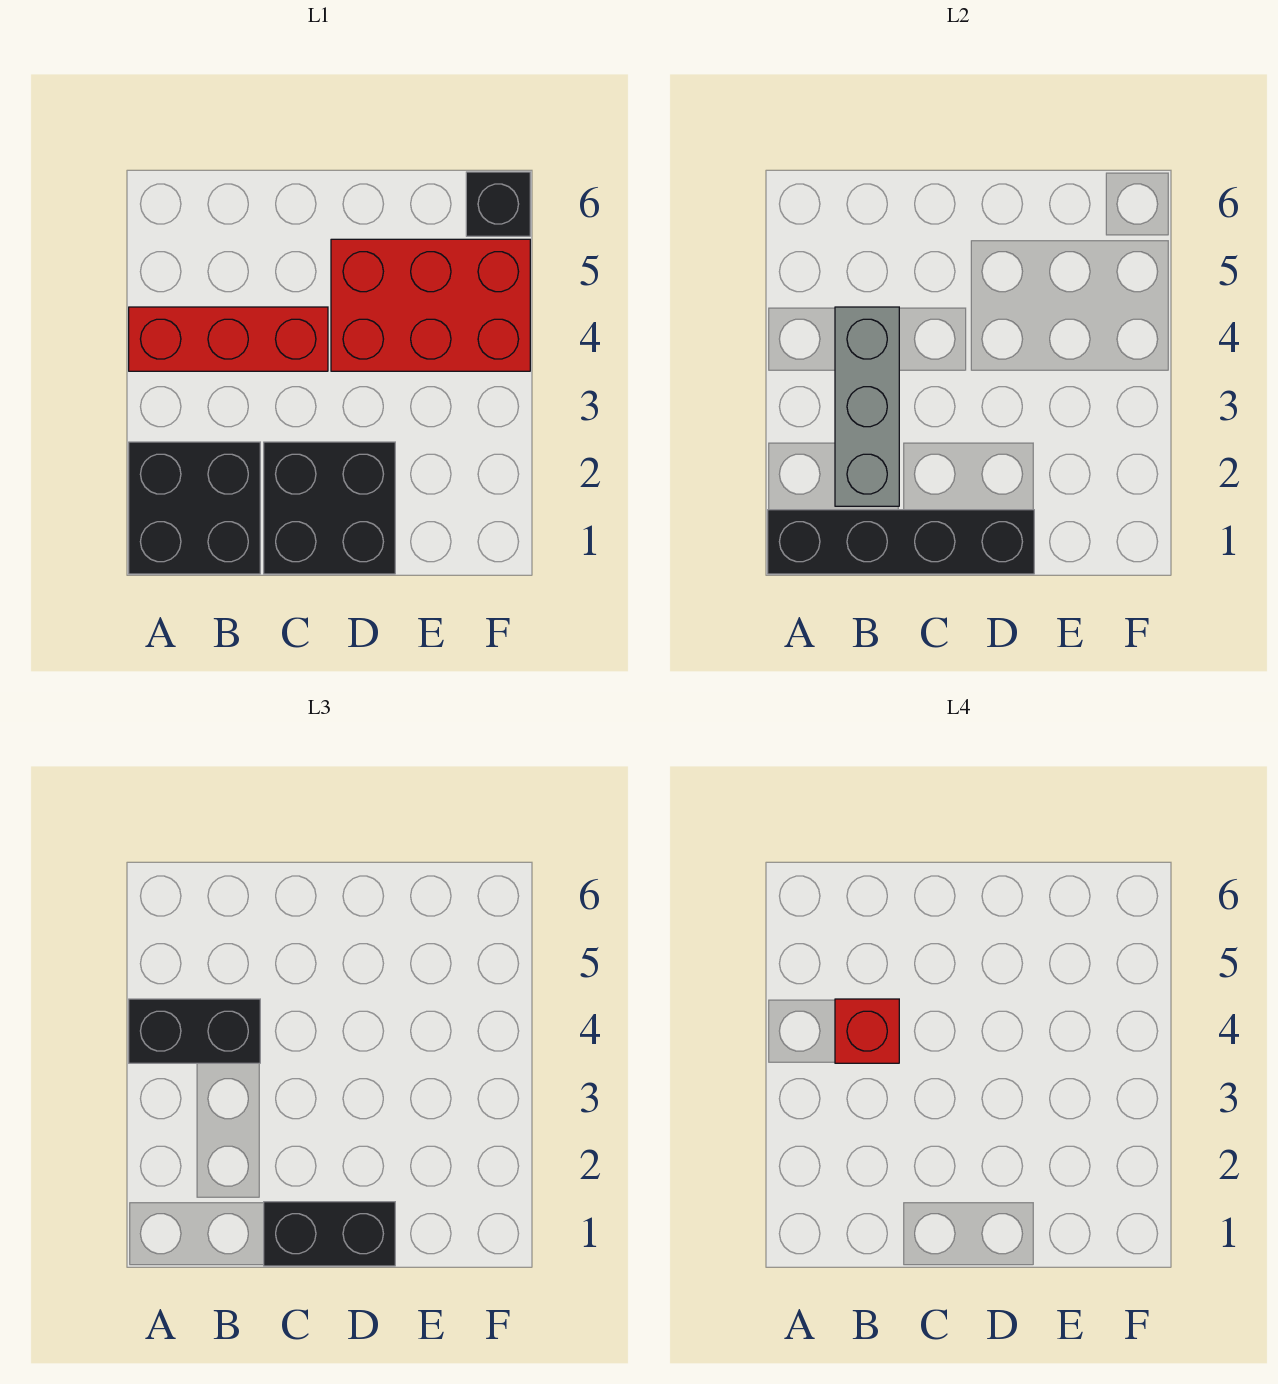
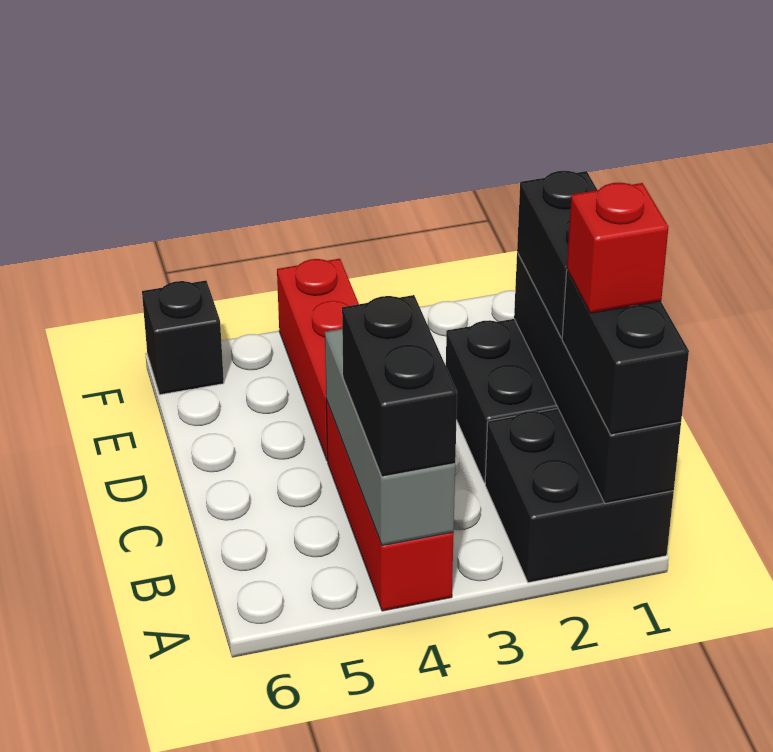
none -> black brick A1:B1 level 3
grey brick B2:B4 level 2 -> grey brick A4:C4 level 2
red brick B4 level 4 -> red brick B1 level 4
red brick D4:F5 level 1 -> red brick D4:F4 level 1

